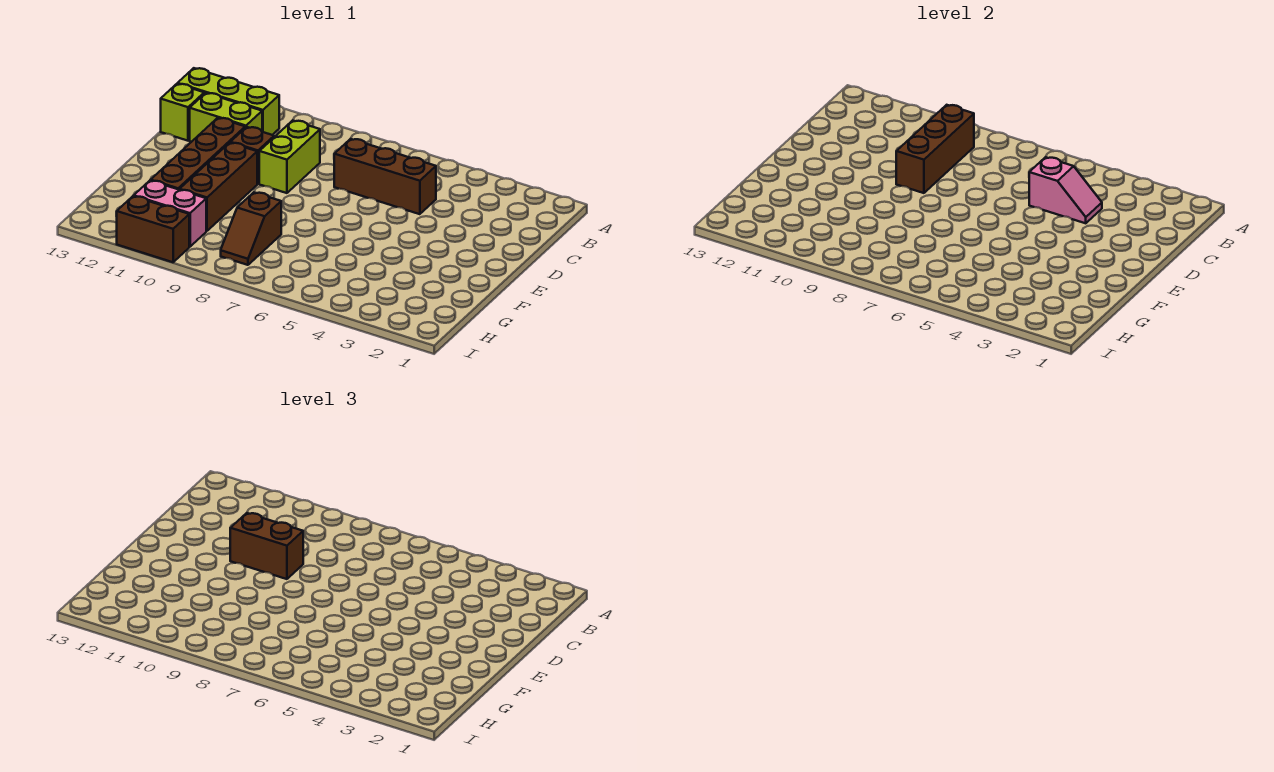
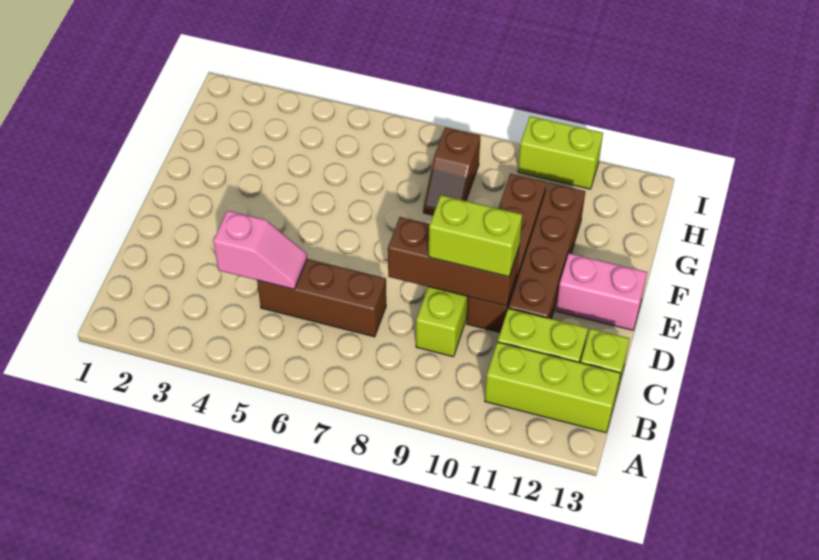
brown brick B9:D9 level 2 -> brown brick D8:D10 level 2
pink slope C4:C5 level 2 top 5 -> pink slope C4:C5 level 2 top 4
brown brick D9:D10 level 3 -> lime brick D9:D10 level 3
brown slope G8:H8 level 1 top G -> brown slope G8:H8 level 1 top H
pink brick H10:H11 level 1 -> pink brick E12:E13 level 1
brown brick I10:I11 level 1 -> lime brick I10:I11 level 1

